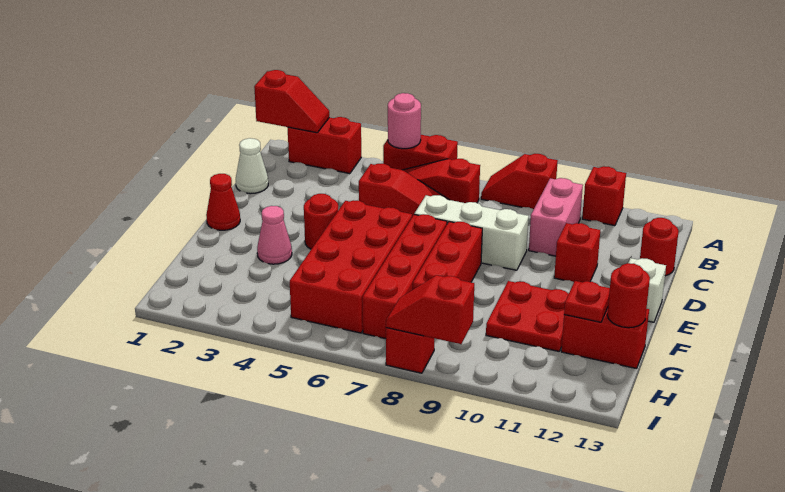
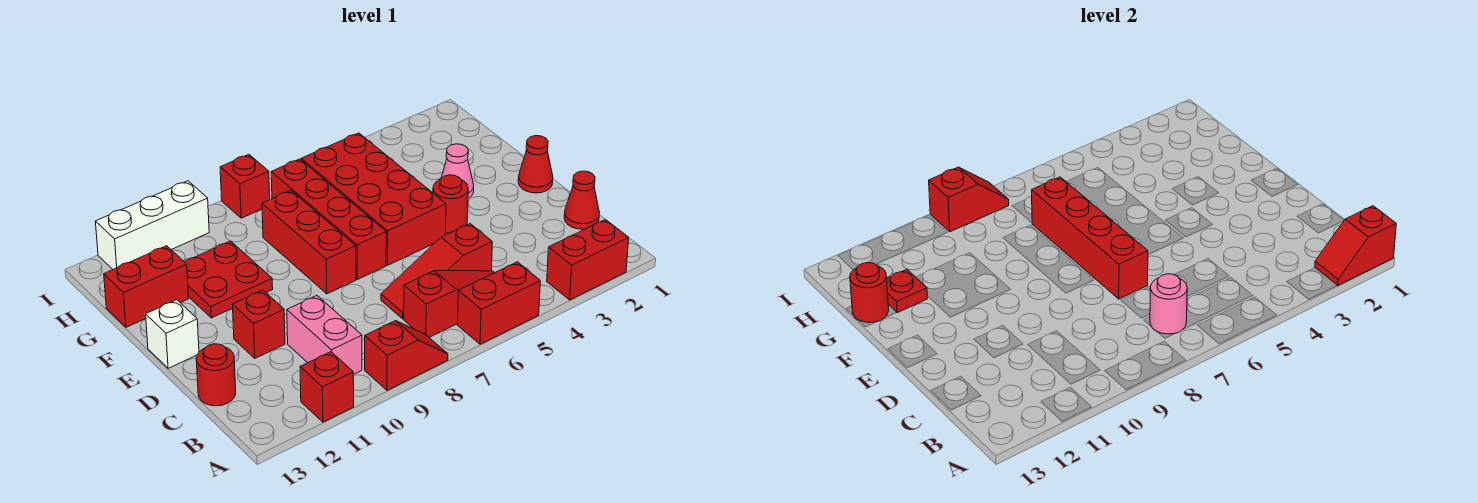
pink round brick A5 level 2 -> pink round brick B7 level 2
white cone C1 level 1 -> red cone C1 level 1
white brick D7:D9 level 1 -> white brick I10:I12 level 1
none -> red brick D7:G7 level 2

